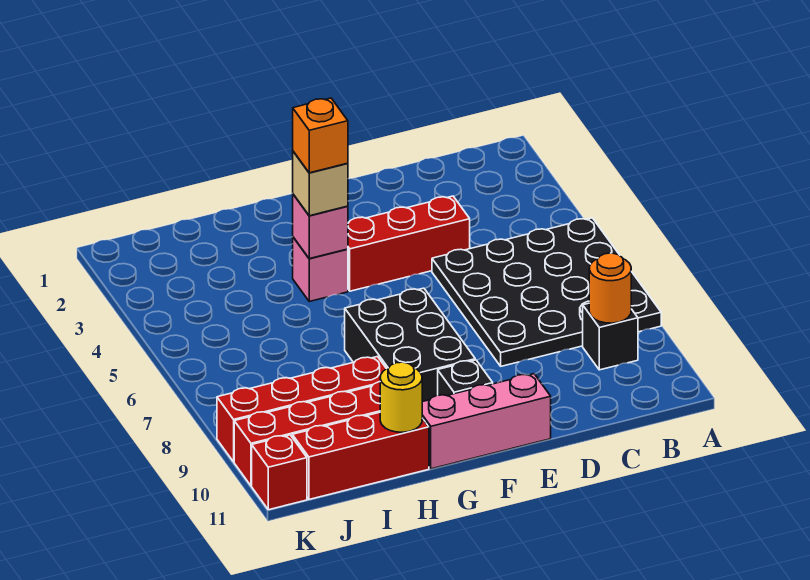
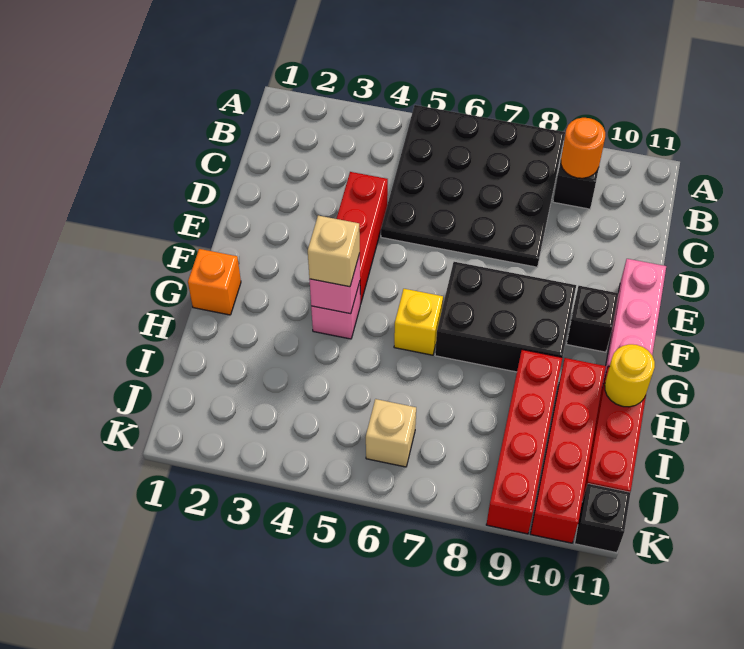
orange brick G4 level 4 -> orange brick G1 level 1
none -> yellow brick G6 level 1
none -> tan brick J6 level 1
red brick K11 level 1 -> black brick K11 level 1

